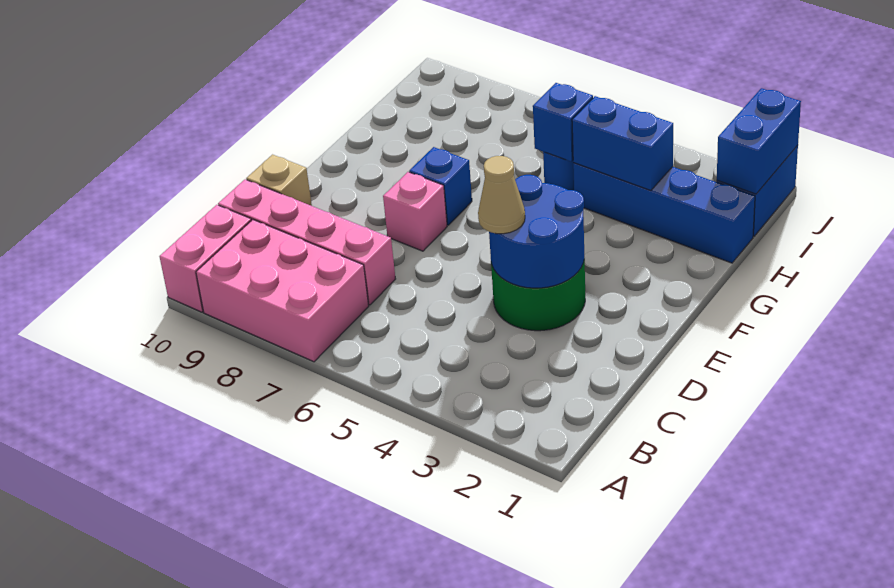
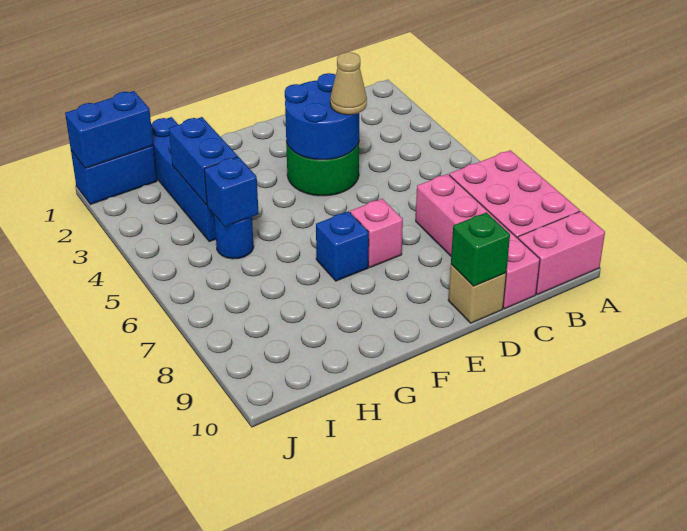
none -> green brick D10 level 2

